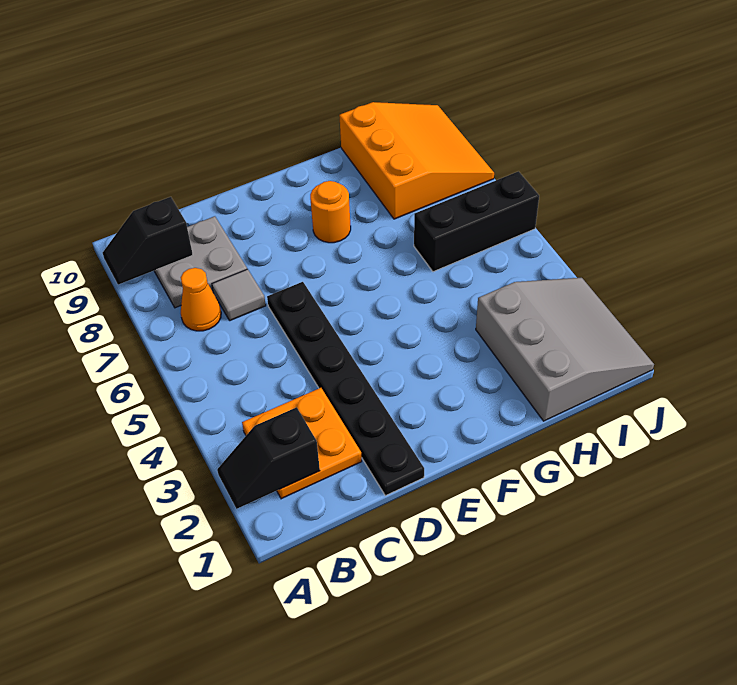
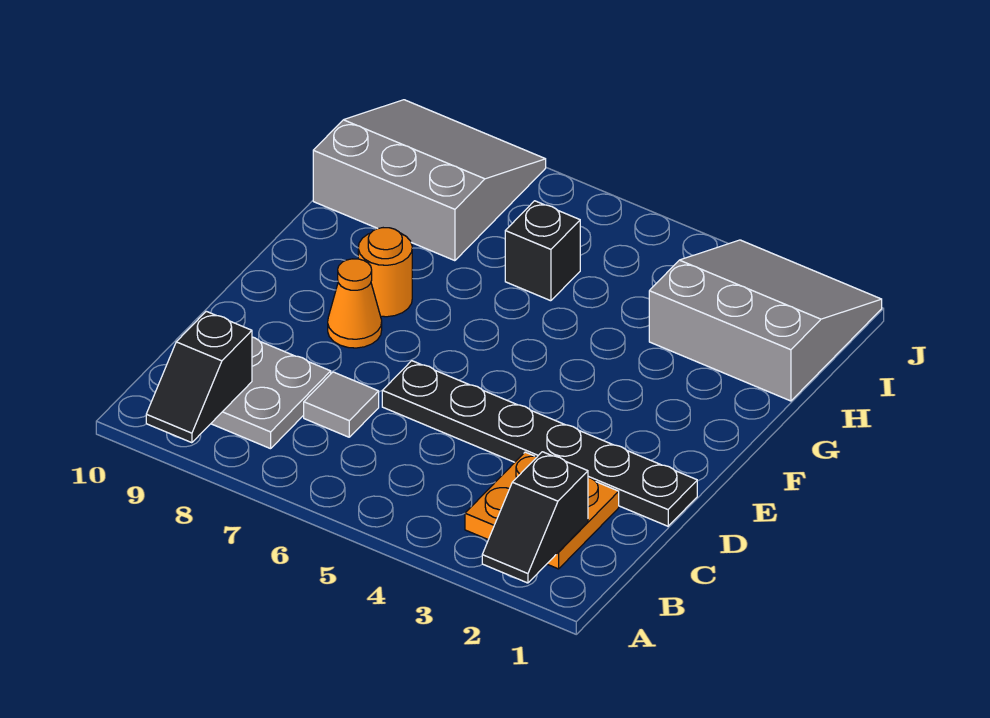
orange cone B7 level 1 -> orange cone E8 level 1
black brick H6:J6 level 1 -> black brick H6 level 1
orange slope H8:J10 level 1 top H -> grey slope H8:J10 level 1 top H

